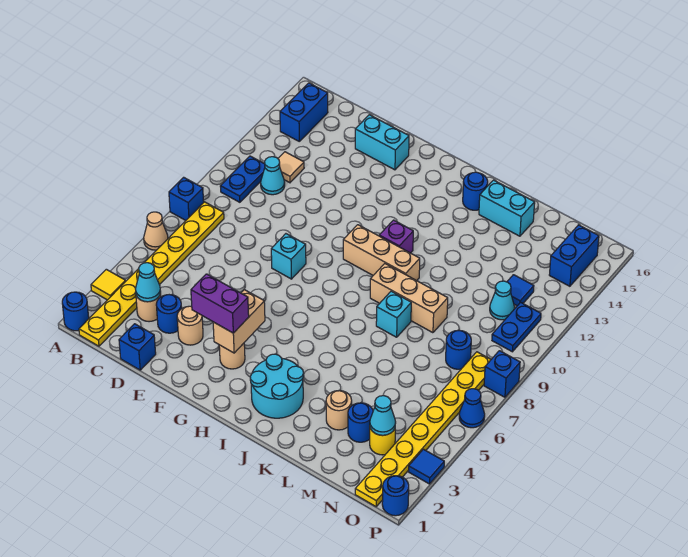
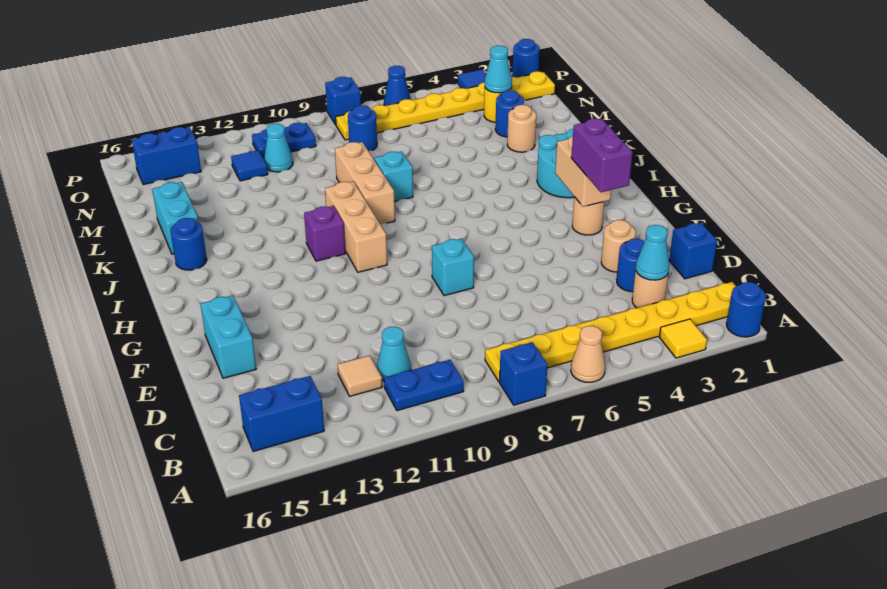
tan brick G3:G4 level 2 -> tan brick G3:H3 level 2

